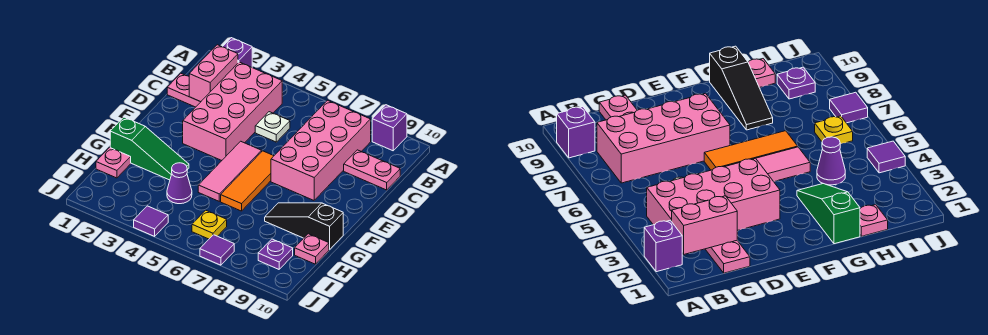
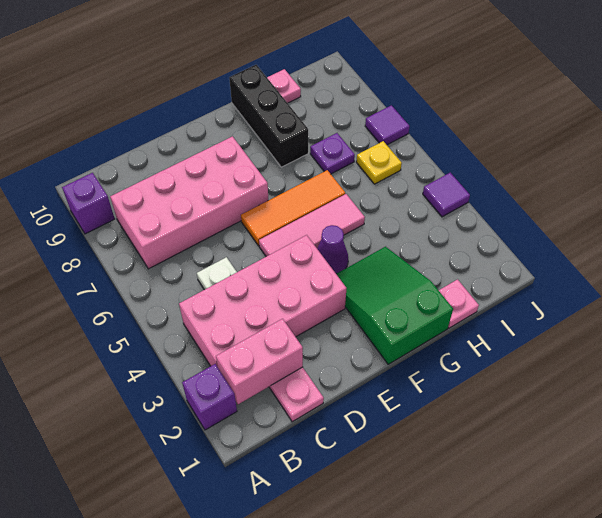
pink plate C9:C10 level 1 -> none
green slope G1:G3 level 1 top 1 -> green slope F1:G3 level 1 top 1
black slope G8:G10 level 1 top 10 -> black brick G8:G10 level 1
purple cone H4 level 1 -> purple cone F4 level 1
purple plate I9 level 1 -> purple plate H7 level 1

